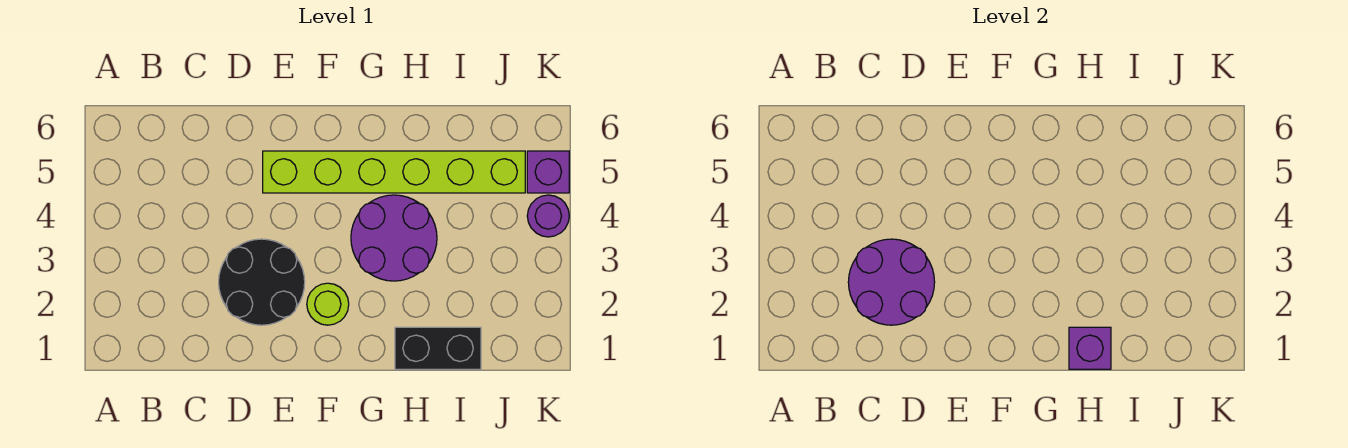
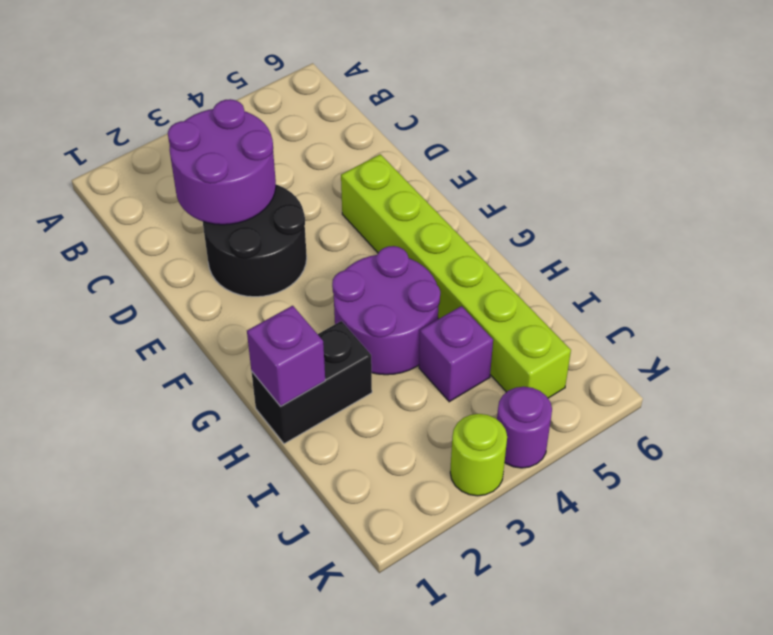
lime round brick F2 level 1 -> lime round brick K3 level 1
black brick H1:I1 level 1 -> black brick H1:H2 level 1
purple brick K5 level 1 -> purple brick I4 level 1

